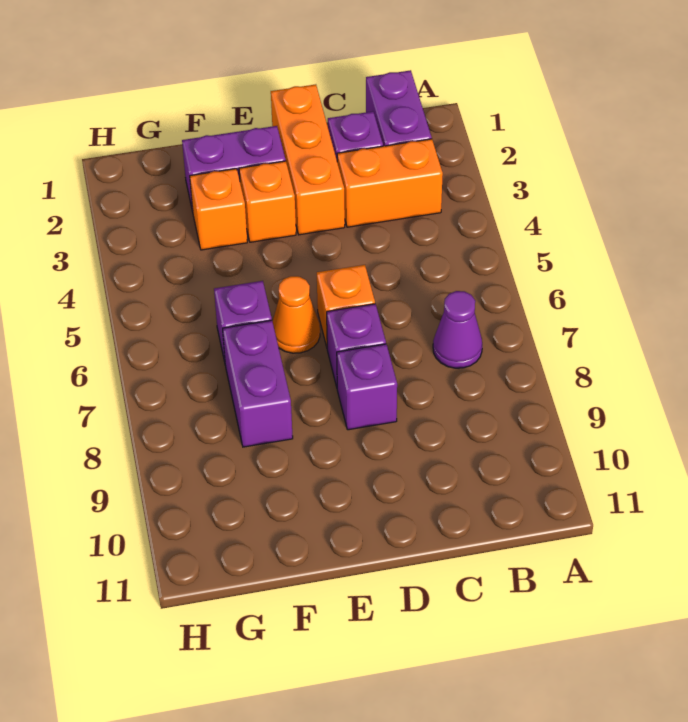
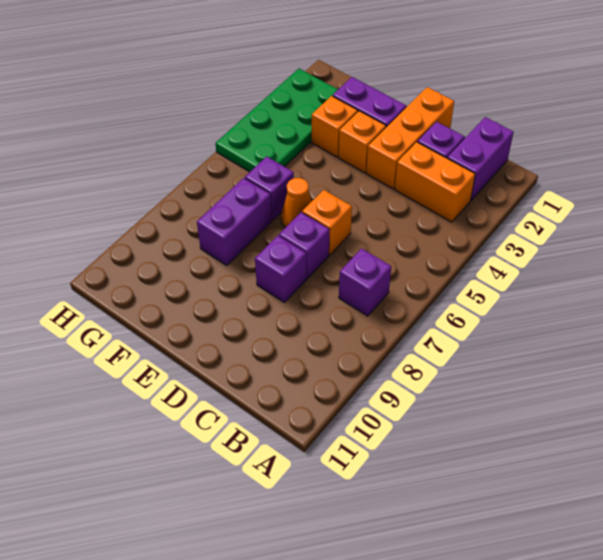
purple cone B7 level 1 -> purple brick B7 level 1
none -> green plate G2:H5 level 1

